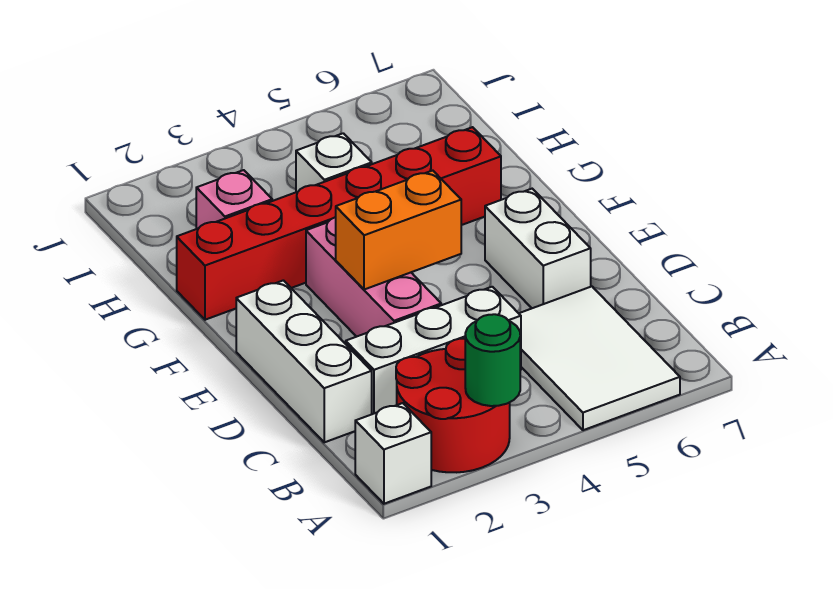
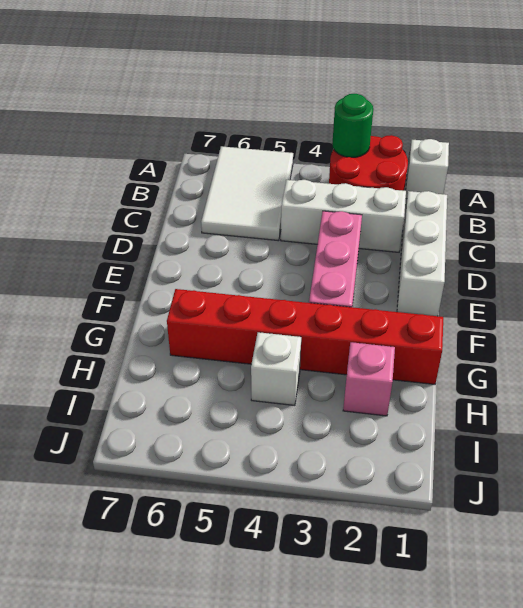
white brick D6:E6 level 1 -> none
orange brick E3:E4 level 2 -> none

